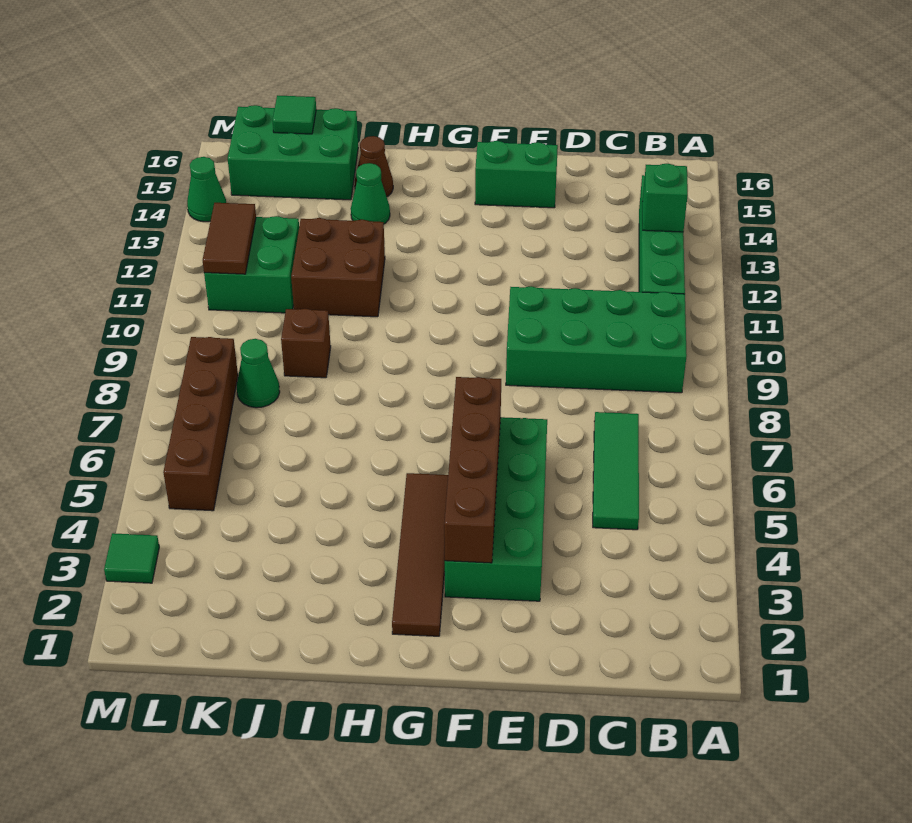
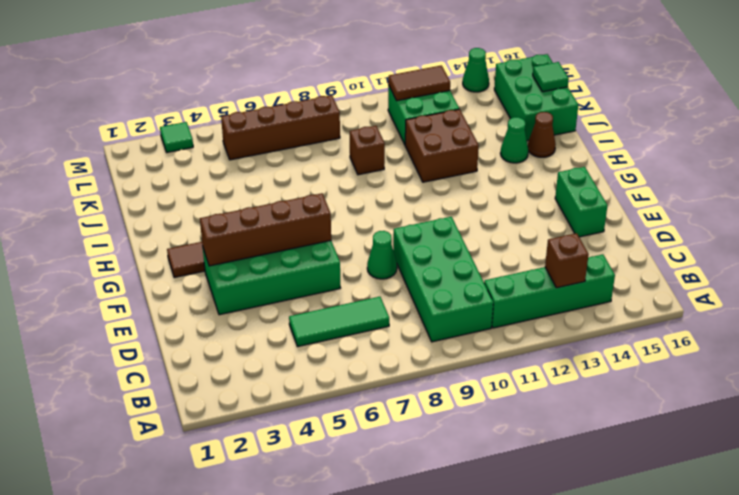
green brick B13 level 2 -> brown brick B13 level 2
green cone K8 level 1 -> green cone E8 level 1

